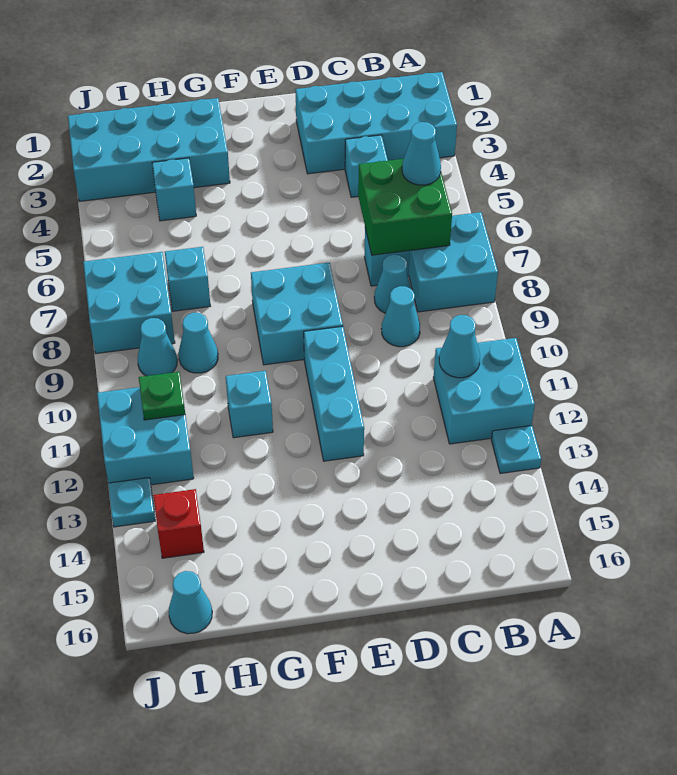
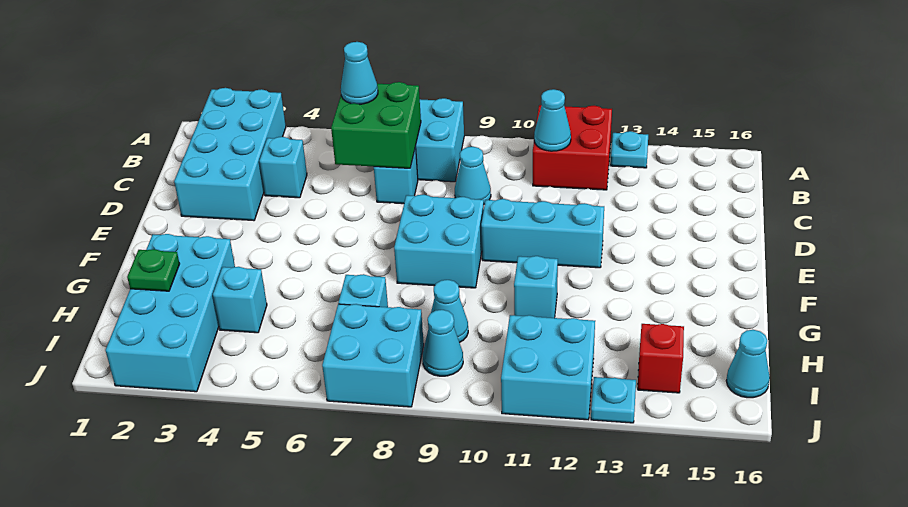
cyan brick A11:B12 level 1 -> red brick A11:B12 level 1
cyan cone C8 level 1 -> none
green plate I11 level 2 -> green plate H2 level 2

